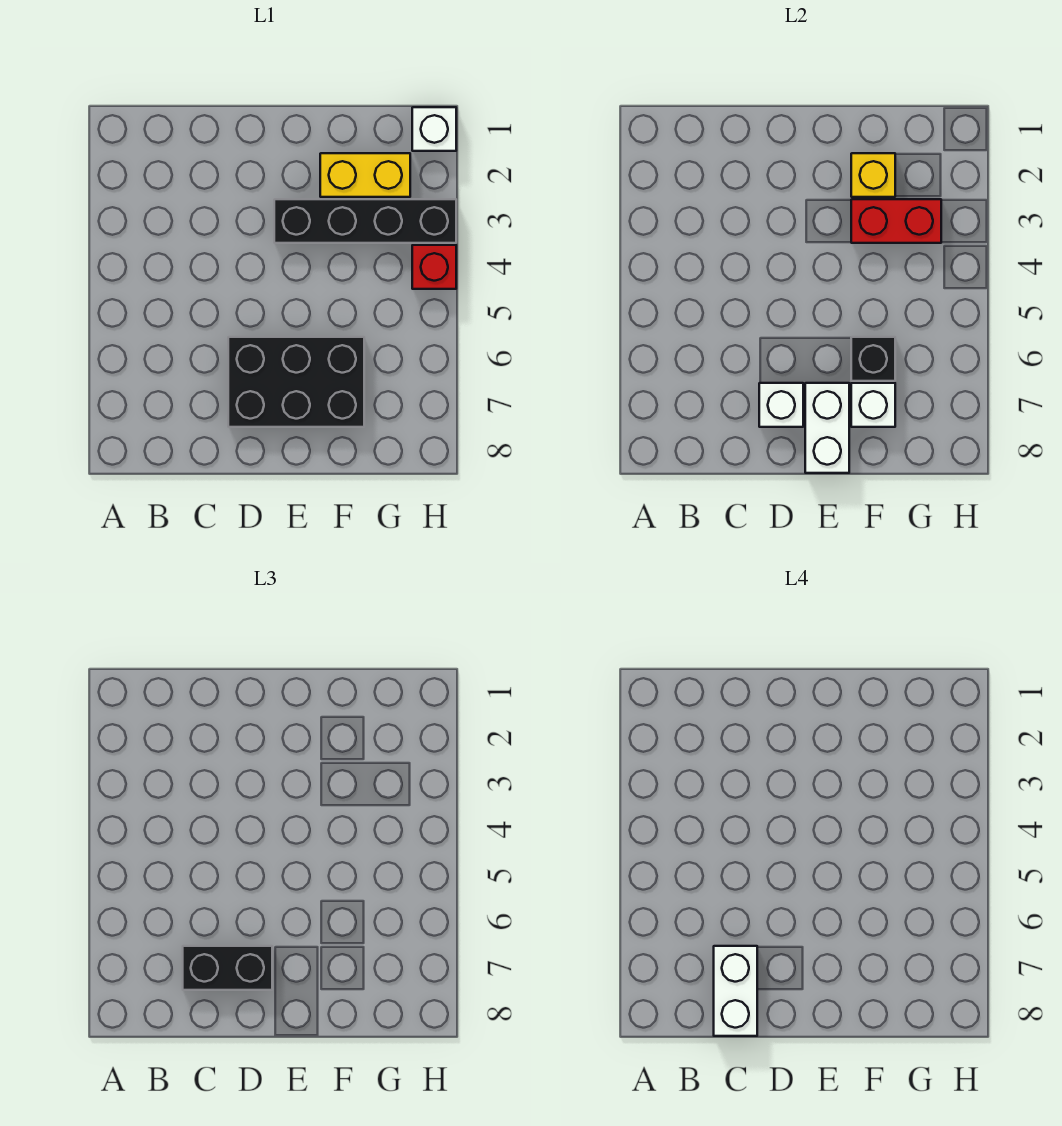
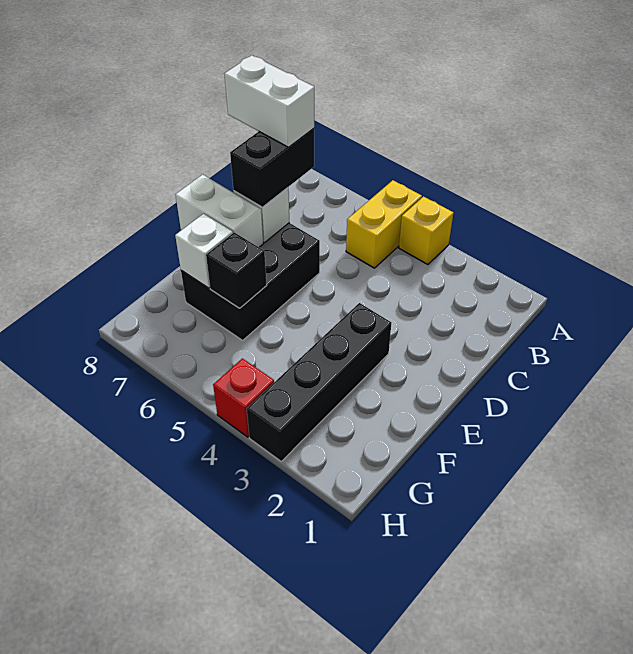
yellow brick F2:G2 level 1 -> yellow brick A5:B5 level 1
yellow brick F2 level 2 -> yellow brick A4 level 1
red brick F3:G3 level 2 -> none
white brick H1 level 1 -> none

